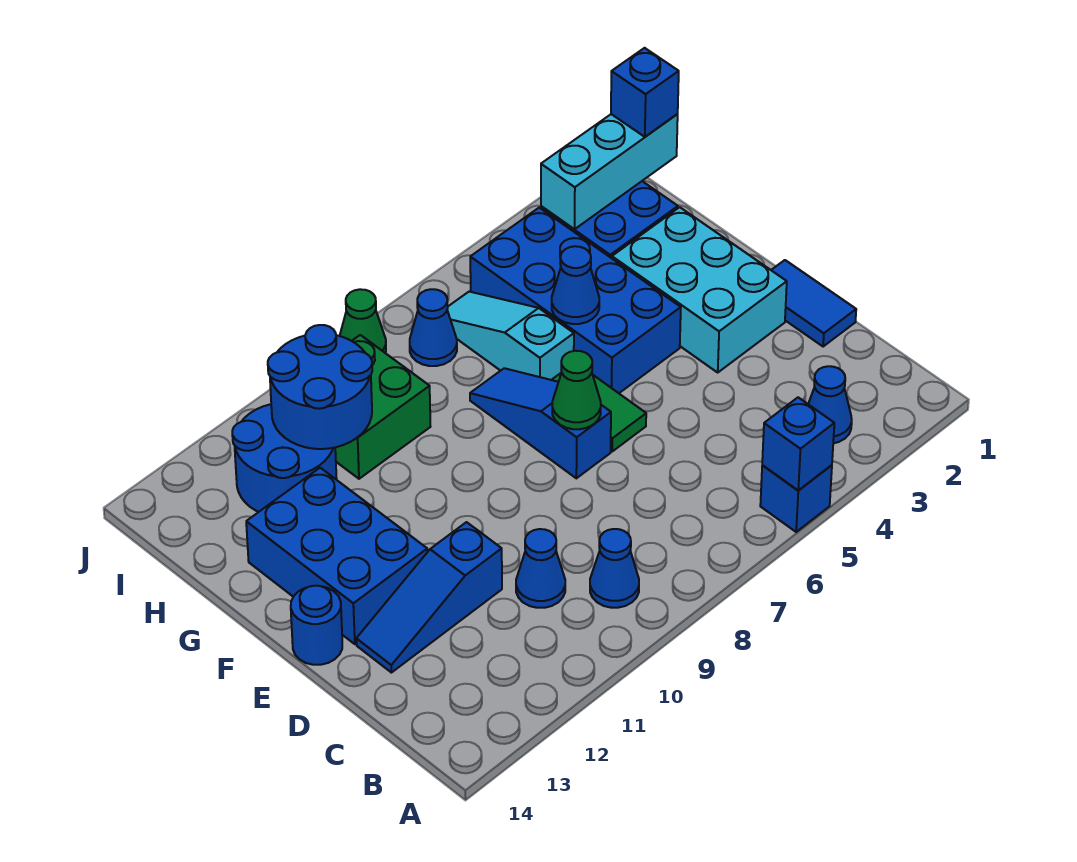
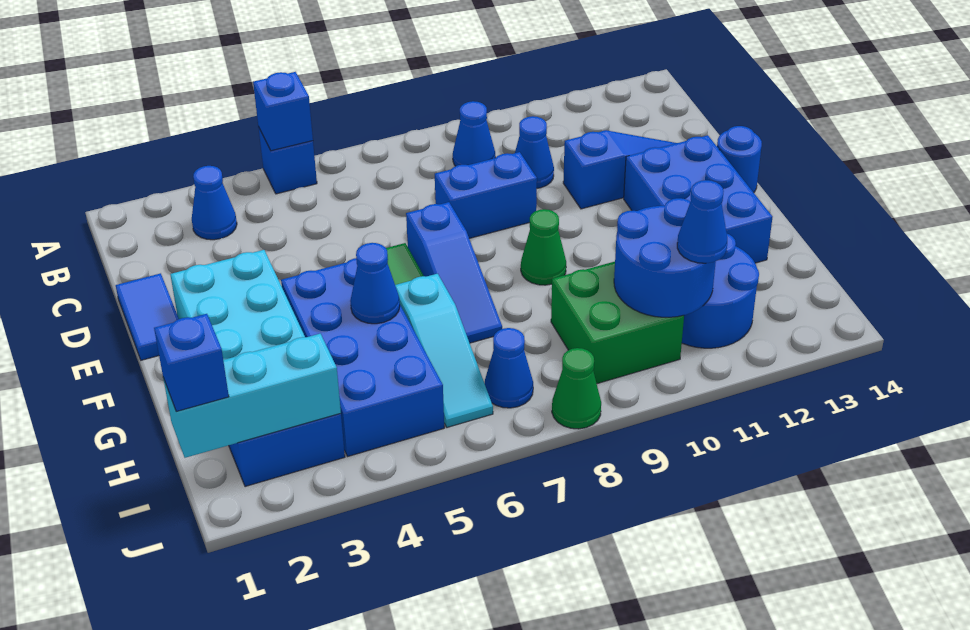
none -> blue brick D8:D9 level 1
green cone E7 level 2 -> green cone F9 level 1
none -> blue cone I11 level 3

